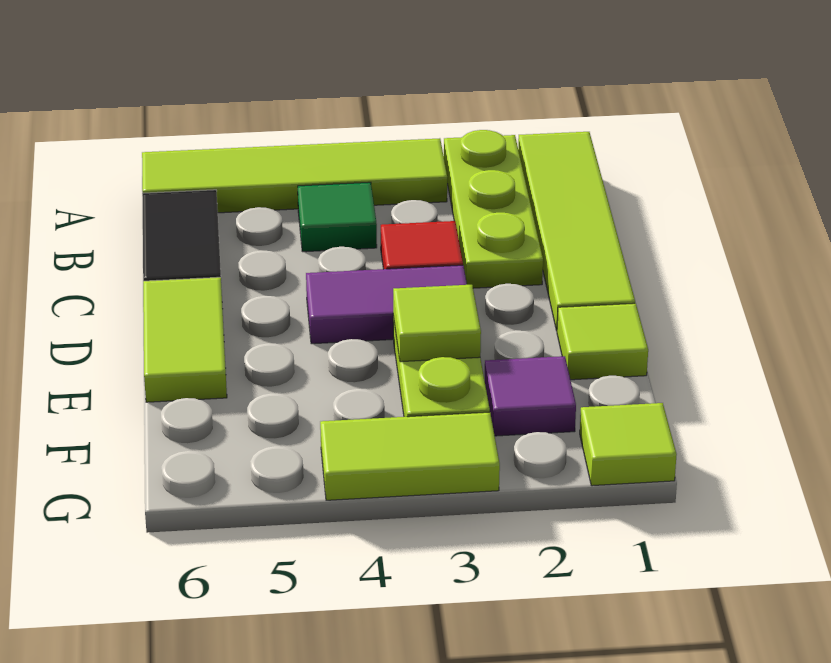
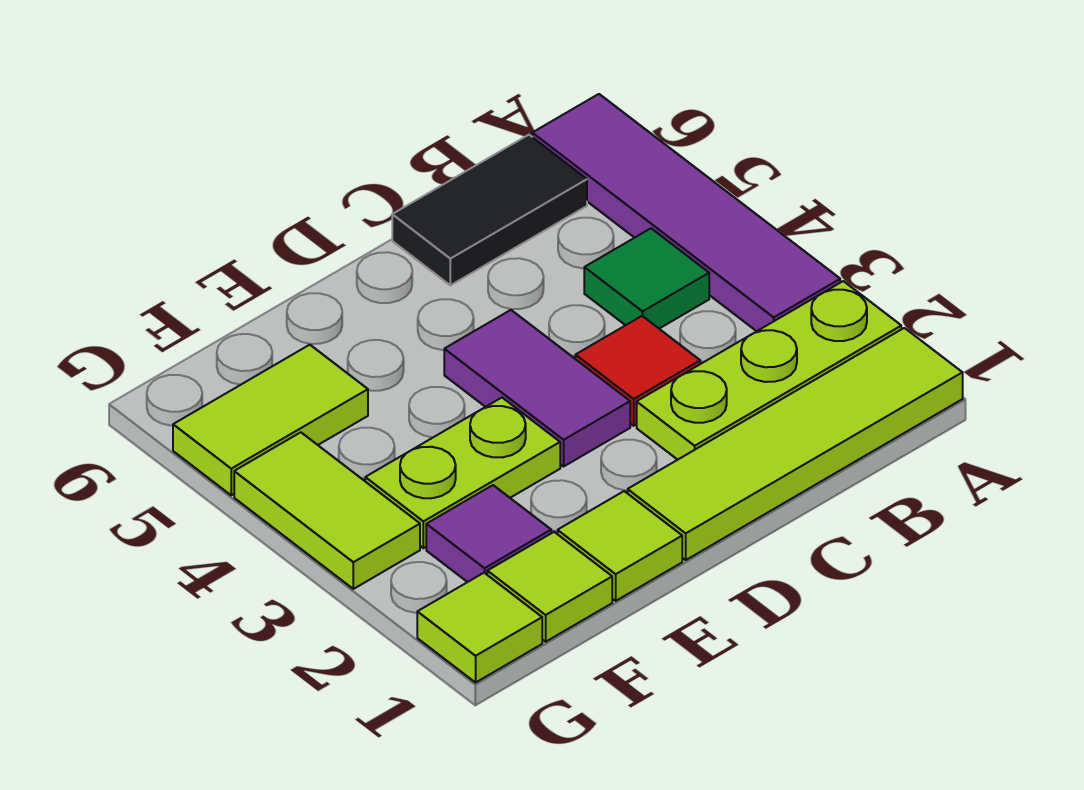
lime tile A3:A6 level 1 -> purple tile A3:A6 level 1
lime tile D6:E6 level 1 -> lime tile F5:G5 level 1
lime tile E3 level 2 -> lime tile F1 level 1

